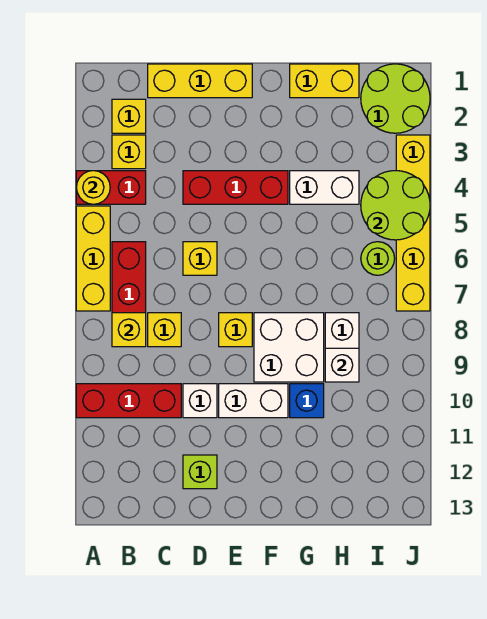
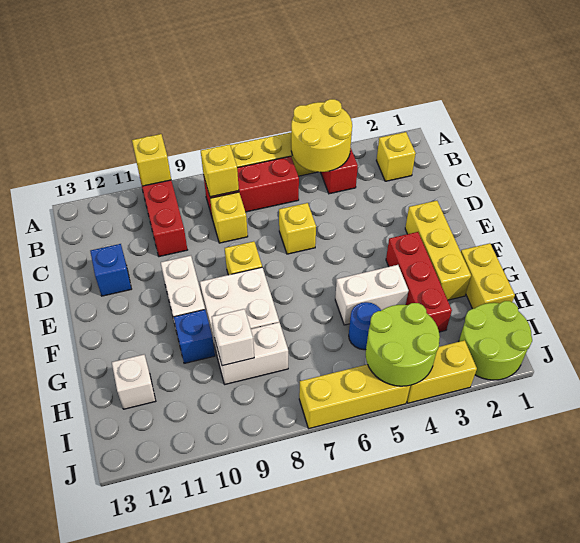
yellow round brick A4 level 2 -> yellow round brick A4:B5 level 2
yellow brick B3 level 1 -> yellow brick A10 level 2
yellow brick C1:E1 level 1 -> yellow brick E2:G2 level 1
red brick D4:F4 level 1 -> red brick F3:H3 level 1
white brick D10 level 1 -> white brick H12 level 1
lime brick D12 level 1 -> blue brick D12 level 1
white brick G4:H4 level 1 -> white brick G4:G5 level 1
none -> blue round brick H5 level 1
lime round brick I6 level 1 -> none

